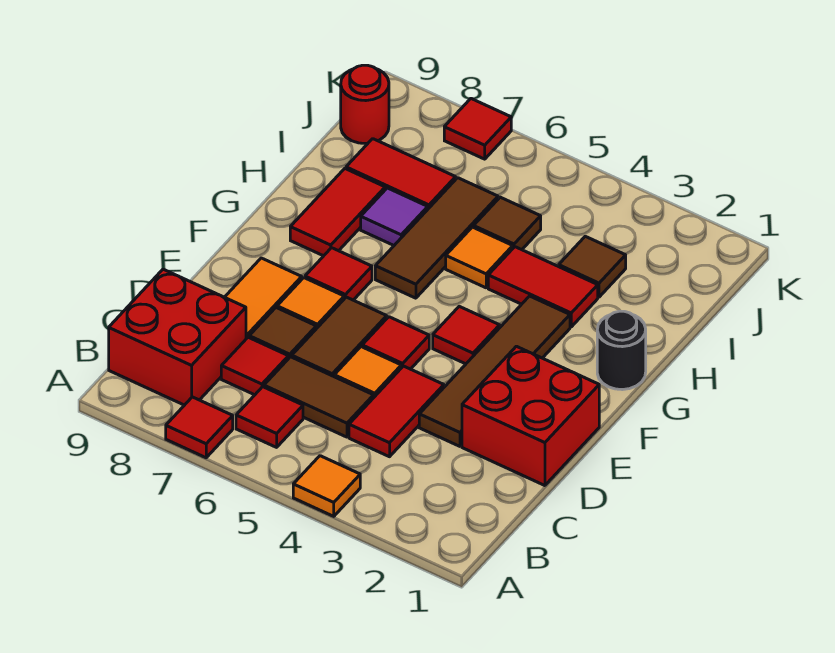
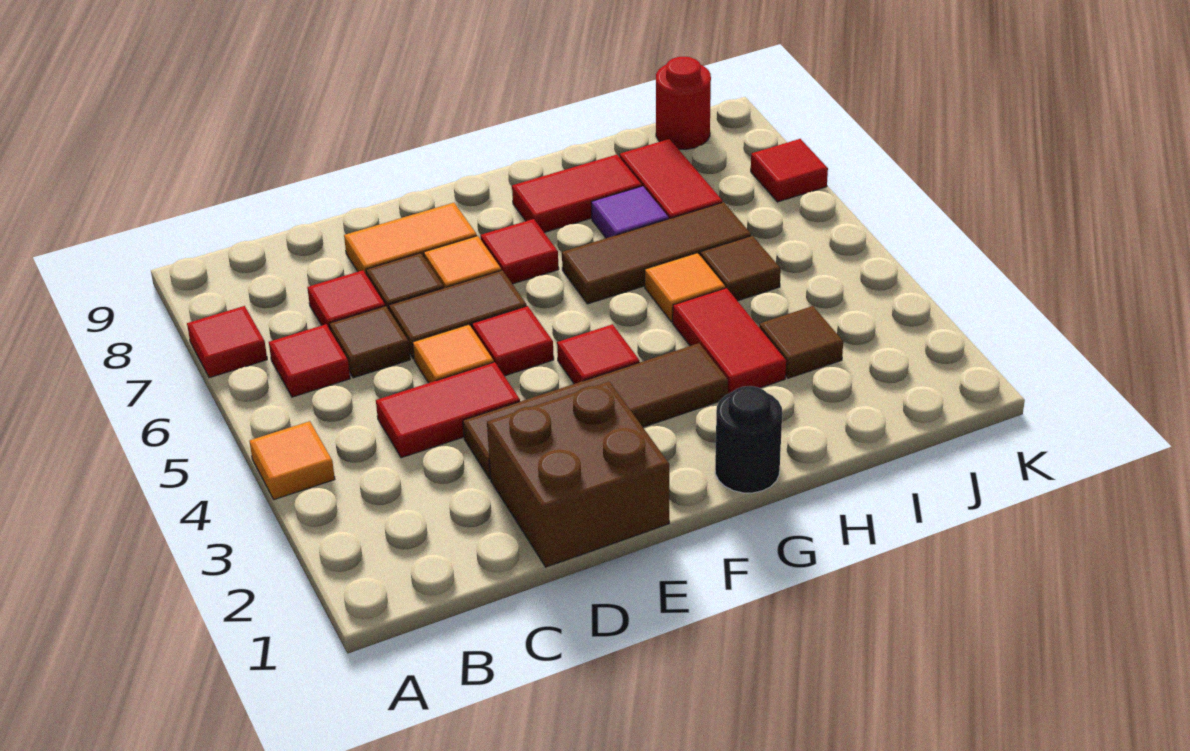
red brick B8:C9 level 1 -> none
brown tile C5:C6 level 1 -> brown tile C6 level 1
red brick D1:E2 level 1 -> brown brick D1:E2 level 1

